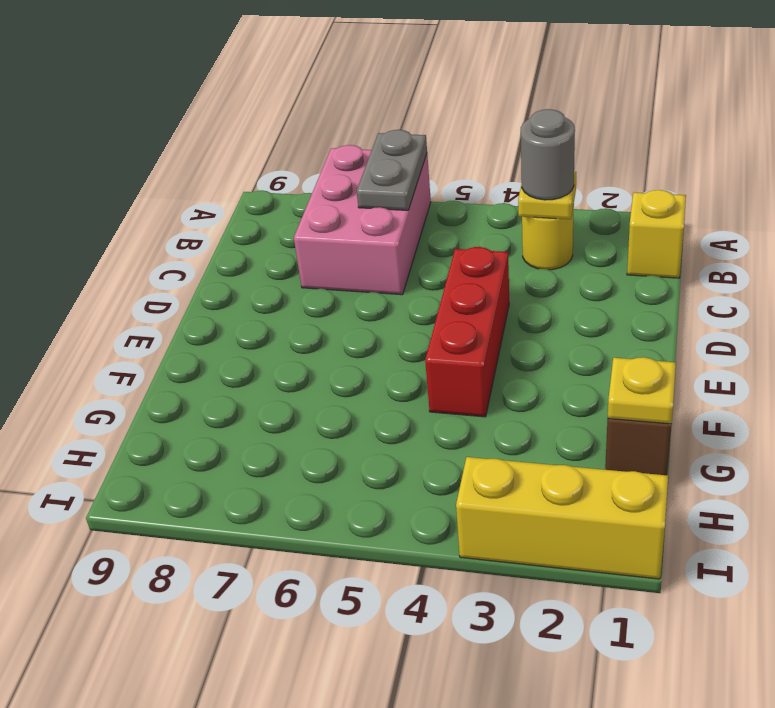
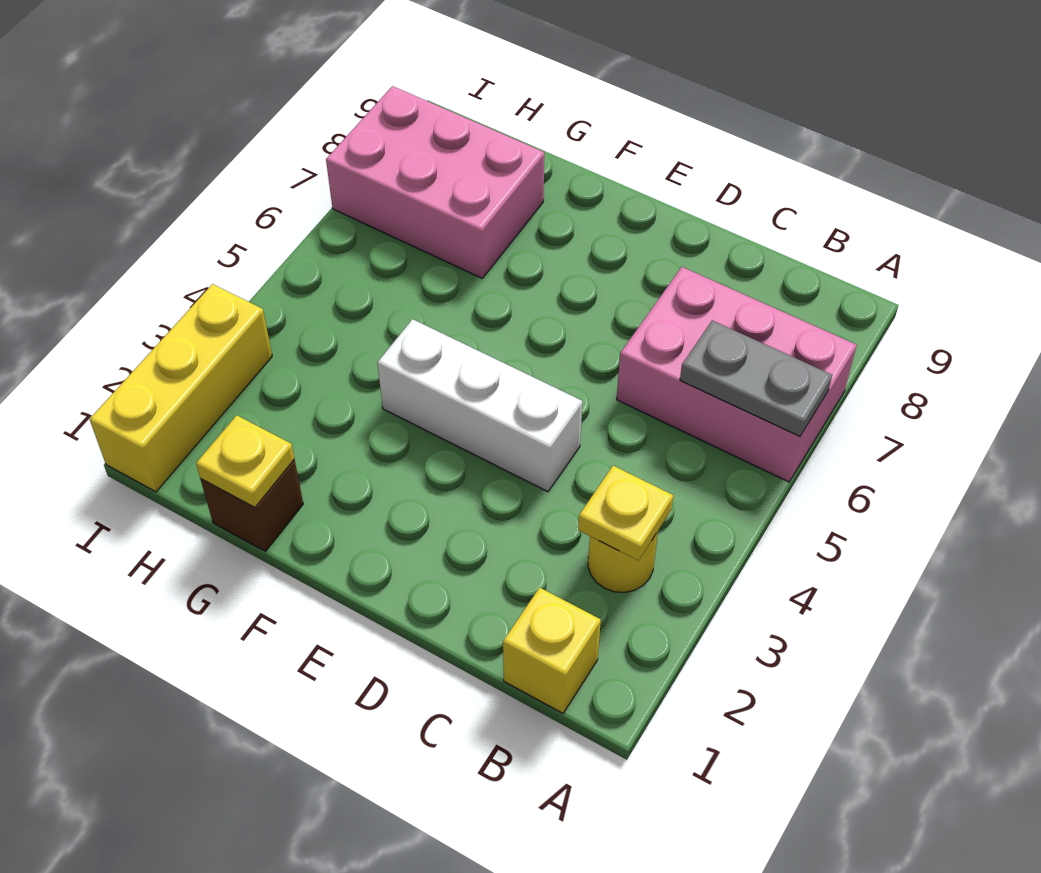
grey round brick B3 level 3 -> none
red brick D4:F4 level 1 -> white brick D4:F4 level 1
none -> pink brick G7:I8 level 1

